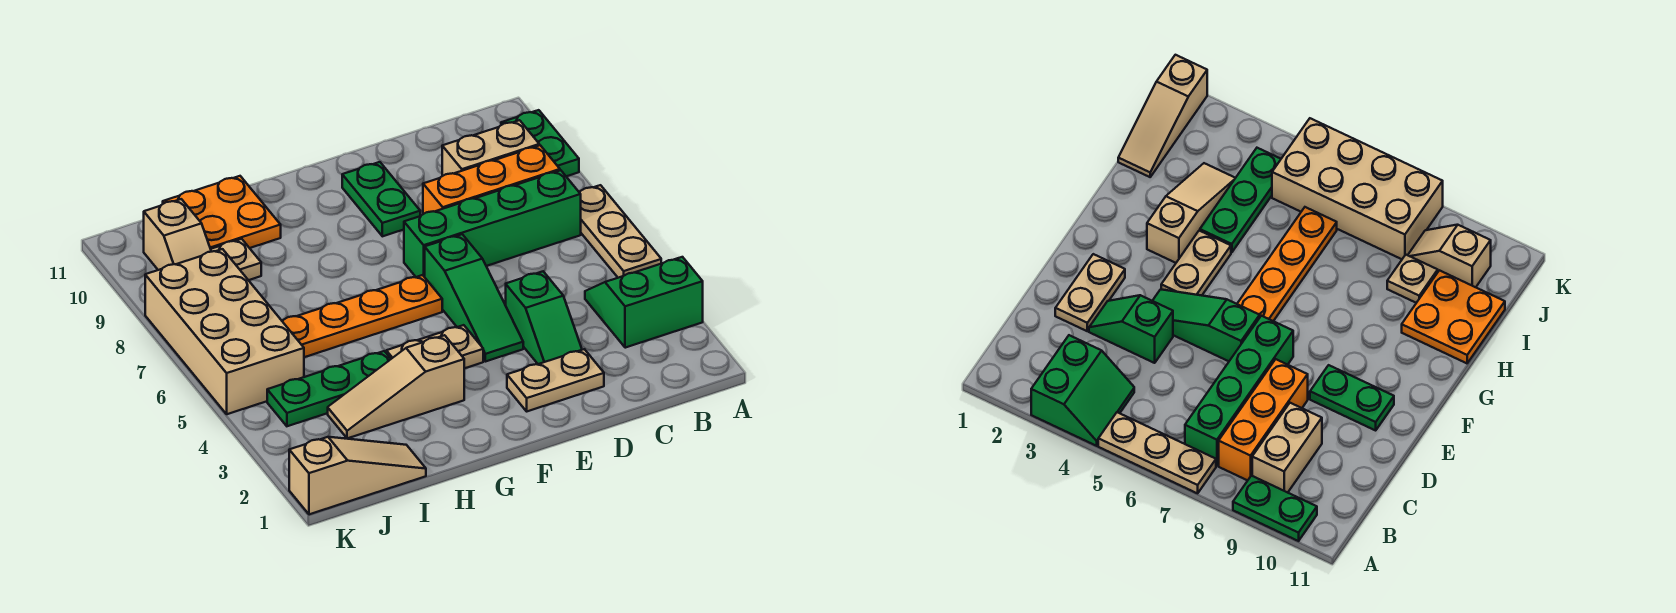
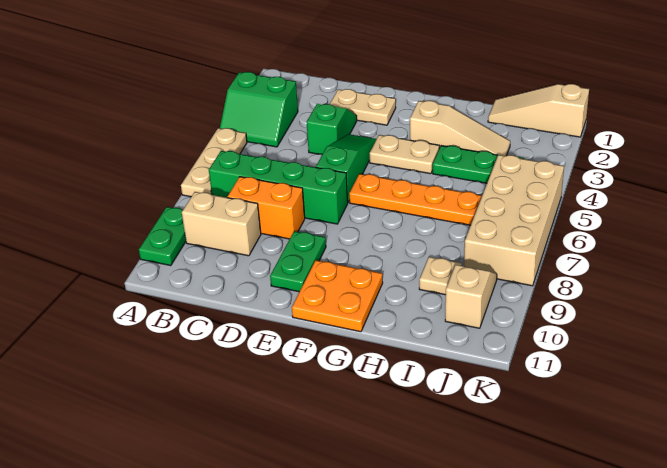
orange brick B8:D8 level 1 -> orange brick C8:D8 level 1
orange plate H10:I11 level 1 -> orange plate F10:G11 level 1

